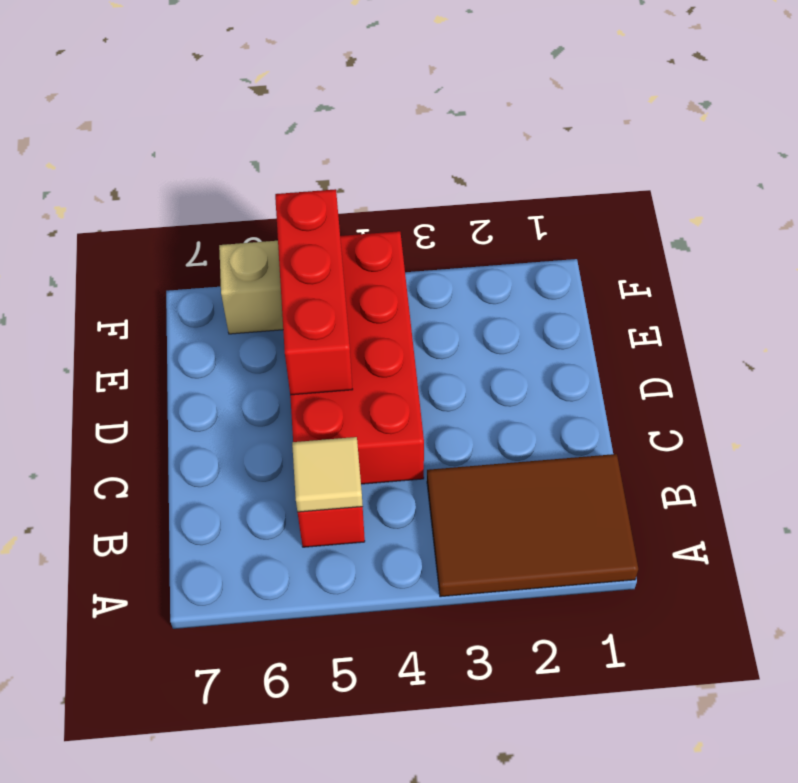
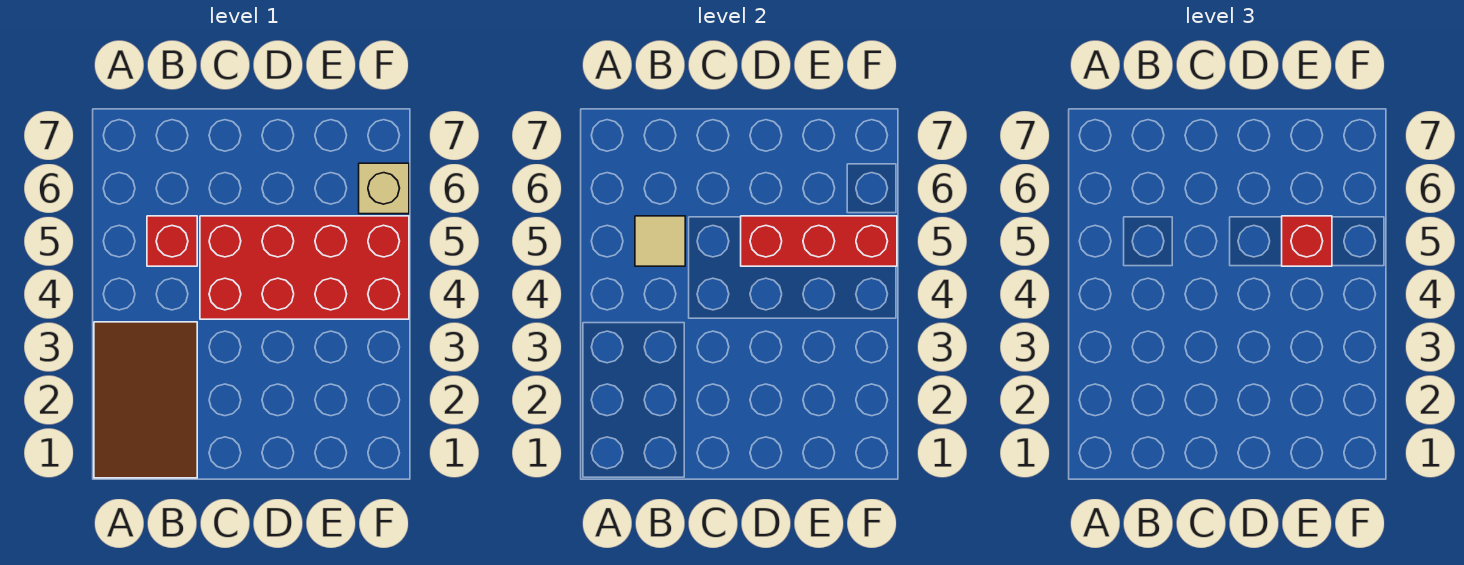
none -> red brick E5 level 3

